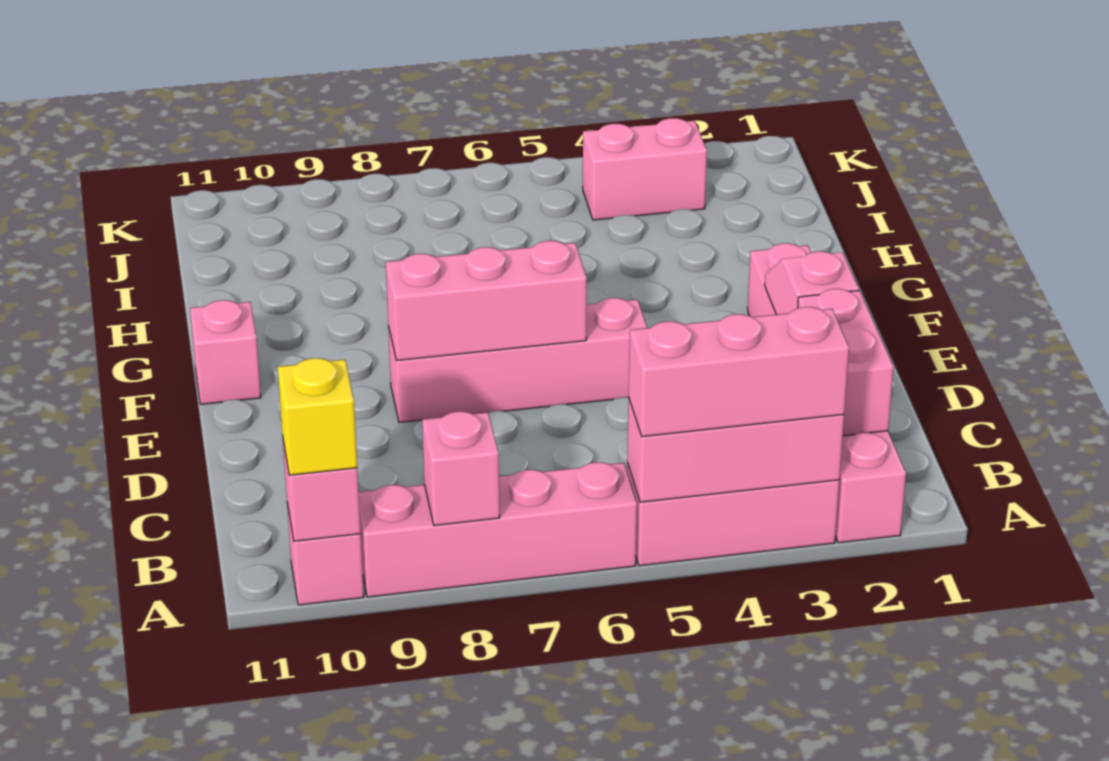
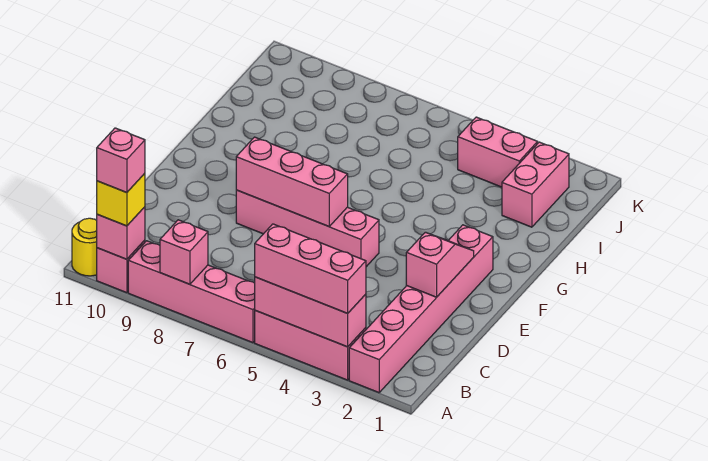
none -> yellow round brick A11 level 1
pink brick B2:C2 level 2 -> pink brick I2:J2 level 1
pink brick F11 level 1 -> pink brick A10 level 4

